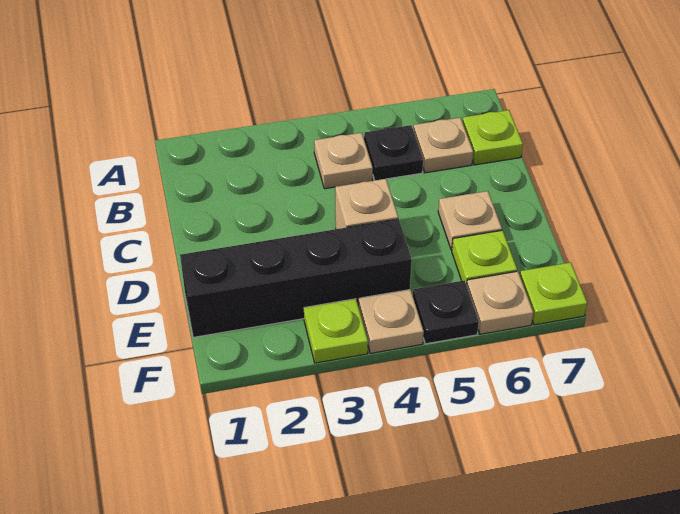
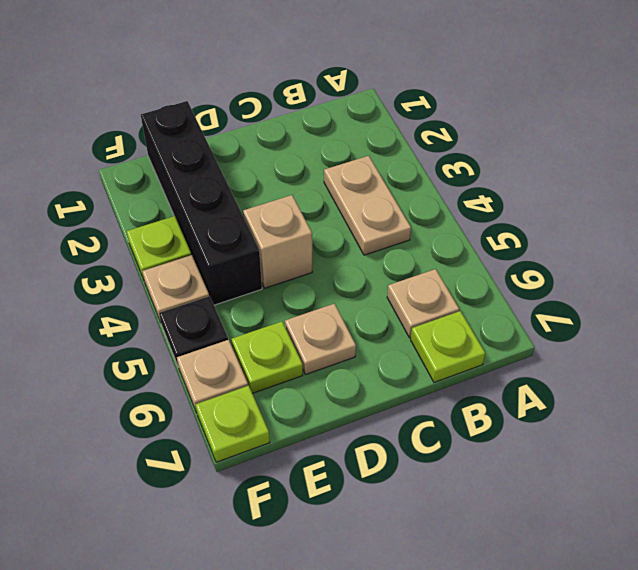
tan plate B4 level 1 -> tan plate B3:B4 level 1
black plate B5 level 1 -> none

